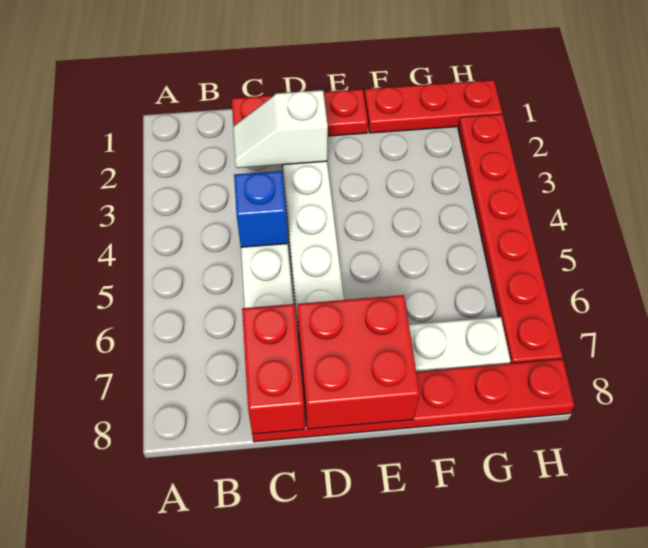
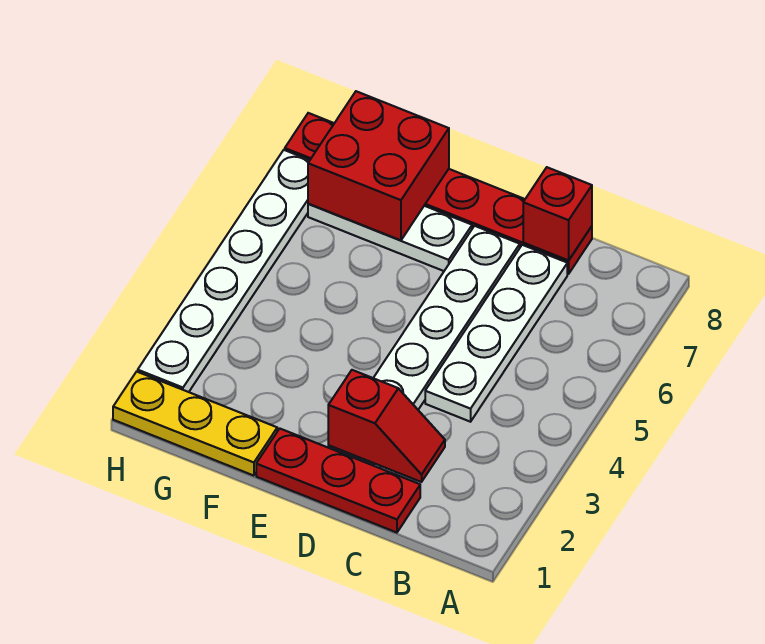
white slope C2:D2 level 2 top D -> red slope C2:D2 level 2 top D
blue brick C4 level 2 -> none
red brick C7:C8 level 2 -> red brick C8 level 2
red brick D7:E8 level 2 -> red brick F7:G8 level 2
red plate F1:H1 level 1 -> yellow plate F1:H1 level 1
red plate H2:H7 level 1 -> white plate H2:H7 level 1

